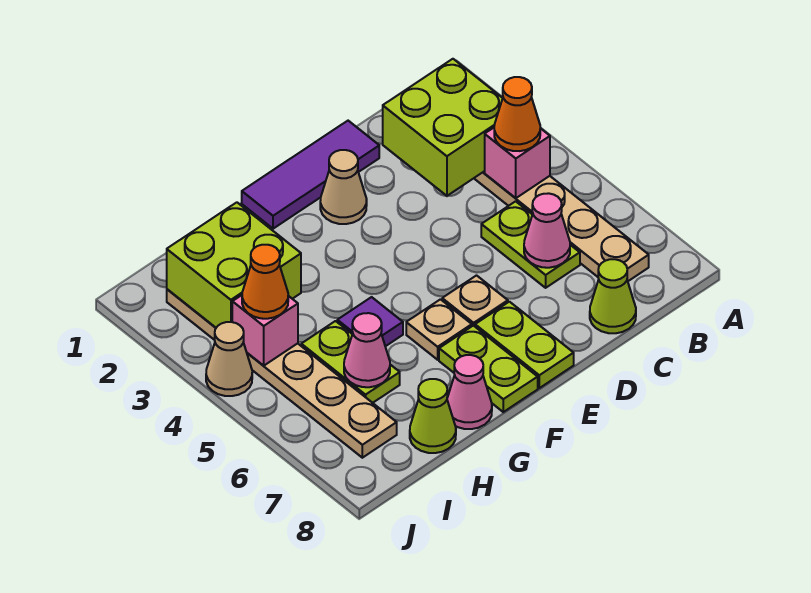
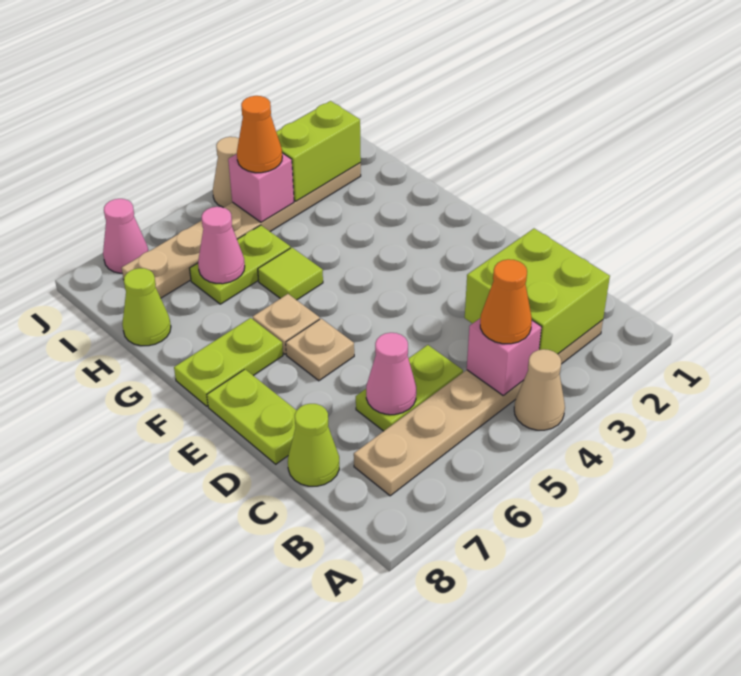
purple tile D1:F1 level 1 -> none
tan cone E2 level 1 -> tan cone A4 level 1
lime plate E7:E8 level 1 -> lime plate D8:E8 level 1
purple tile G5 level 1 -> lime tile G5 level 1
pink cone G8 level 1 -> pink cone J7 level 1
lime brick H2:I3 level 2 -> lime brick I2:I3 level 2

